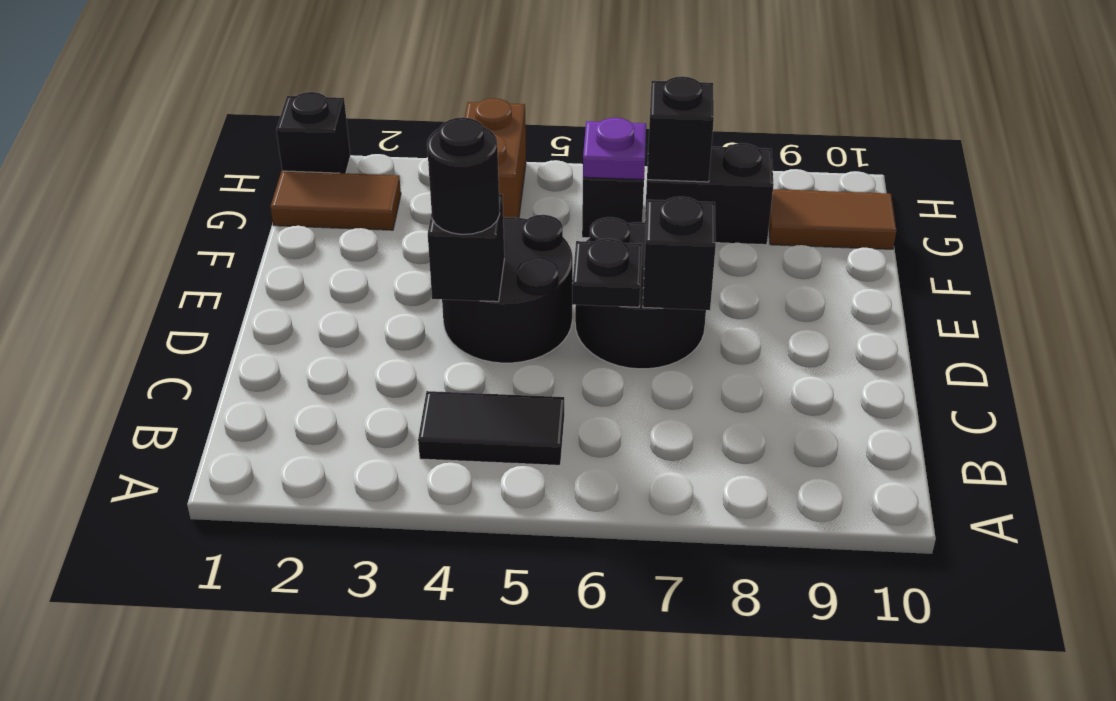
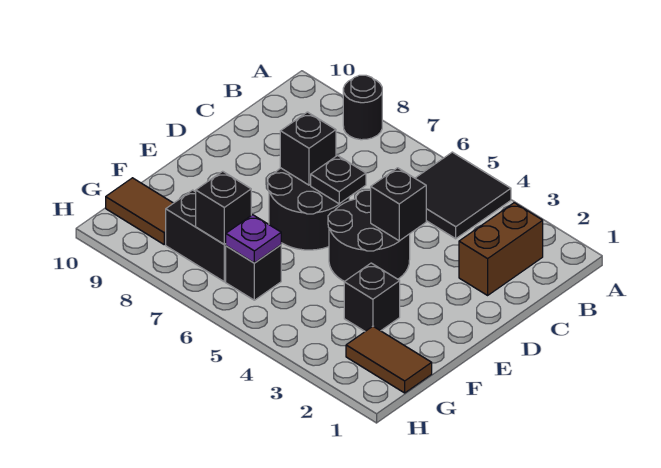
black tile B4:B5 level 1 -> black tile A4:B5 level 1
black round brick D4 level 3 -> black round brick A8 level 1
brown brick G4:H4 level 1 -> brown brick B2:C2 level 1
black brick H1 level 1 -> black brick F3 level 1

